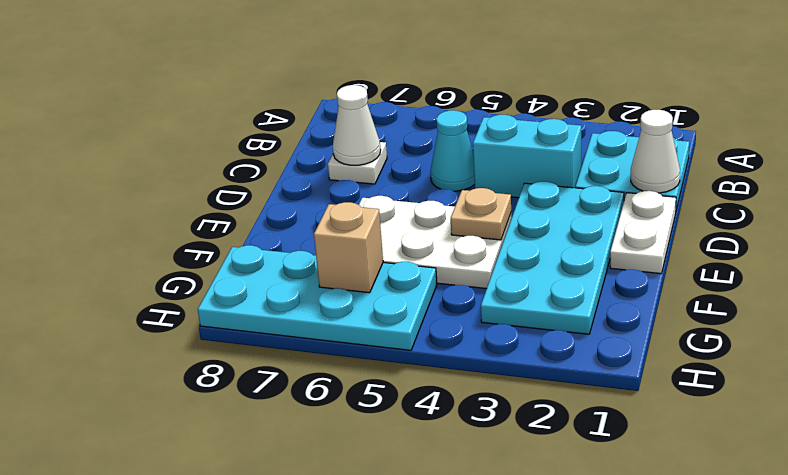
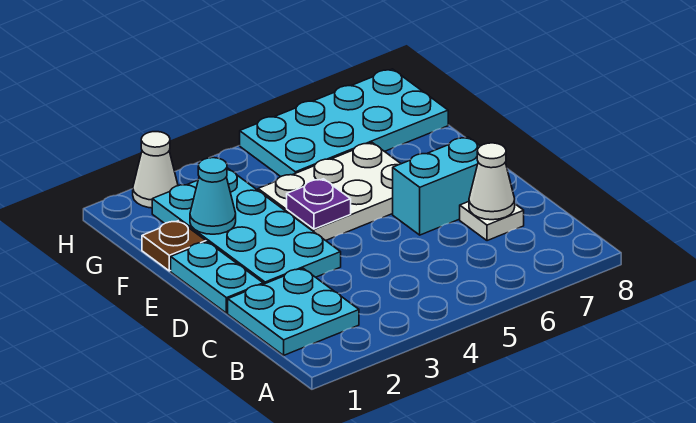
white cone C1 level 2 -> white cone H2 level 1
cyan brick C3:C4 level 1 -> cyan brick D6:D7 level 1
cyan cone C5 level 1 -> cyan cone F2 level 2
white plate D1:E1 level 1 -> cyan plate D1:E1 level 1
tan plate E4 level 2 -> purple plate E4 level 2
none -> brown plate F1 level 1
tan brick G6 level 2 -> none

